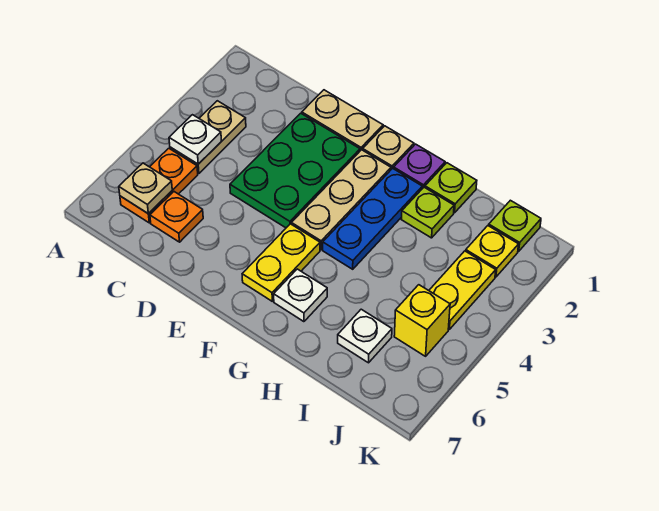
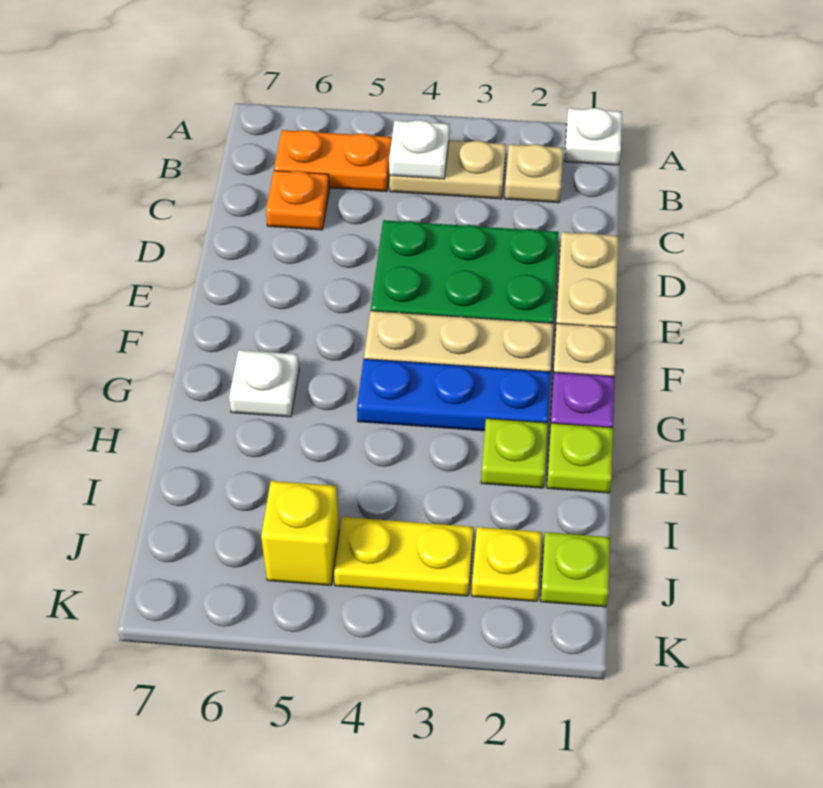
tan plate B6 level 2 -> tan plate B2 level 1
yellow plate F5:F6 level 1 -> none
white plate I6 level 1 -> white plate A1 level 1

